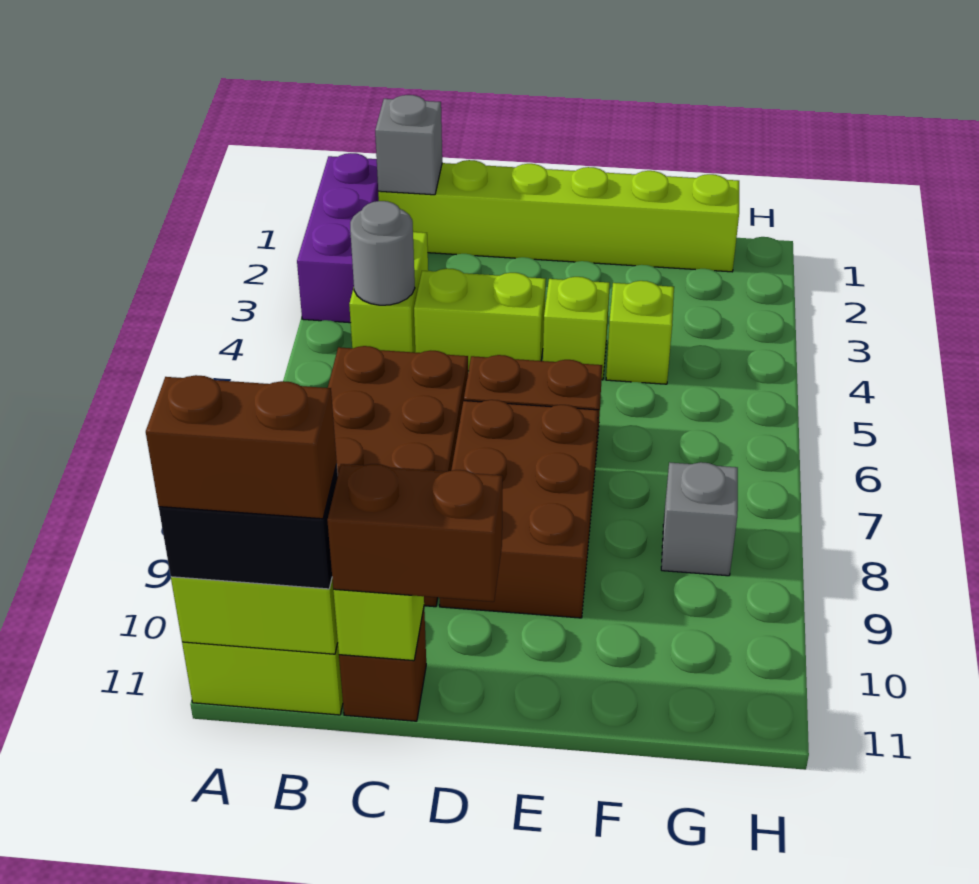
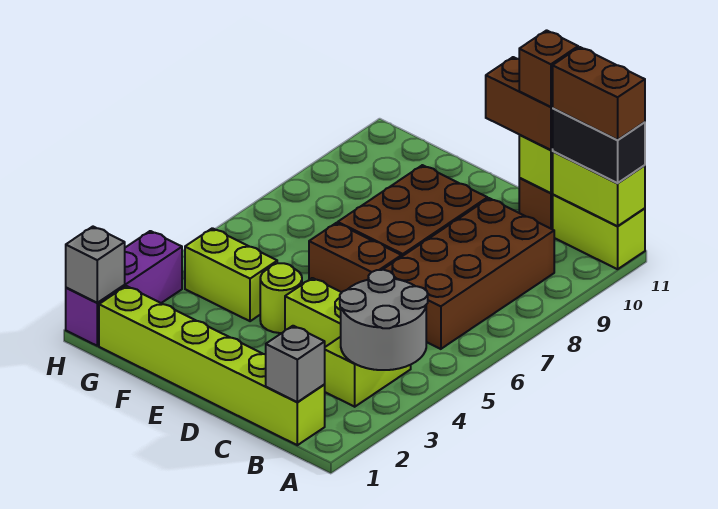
purple brick A1:A3 level 1 -> purple brick H1:H3 level 1
grey round brick B4 level 2 -> grey round brick A3:B4 level 2
none -> brown brick C11 level 4
lime brick E4 level 1 -> lime round brick E4 level 1
lime brick F4 level 1 -> lime brick F4:G4 level 1
grey brick G8 level 1 -> grey brick H1 level 2

